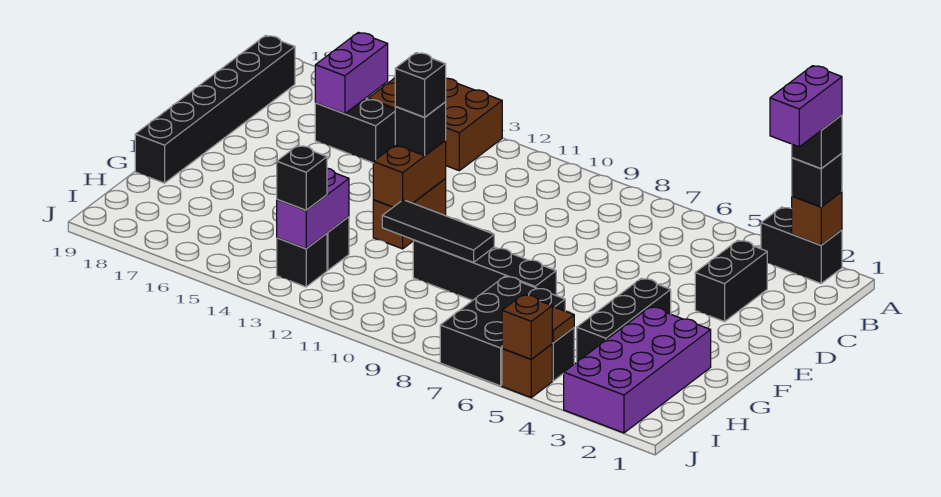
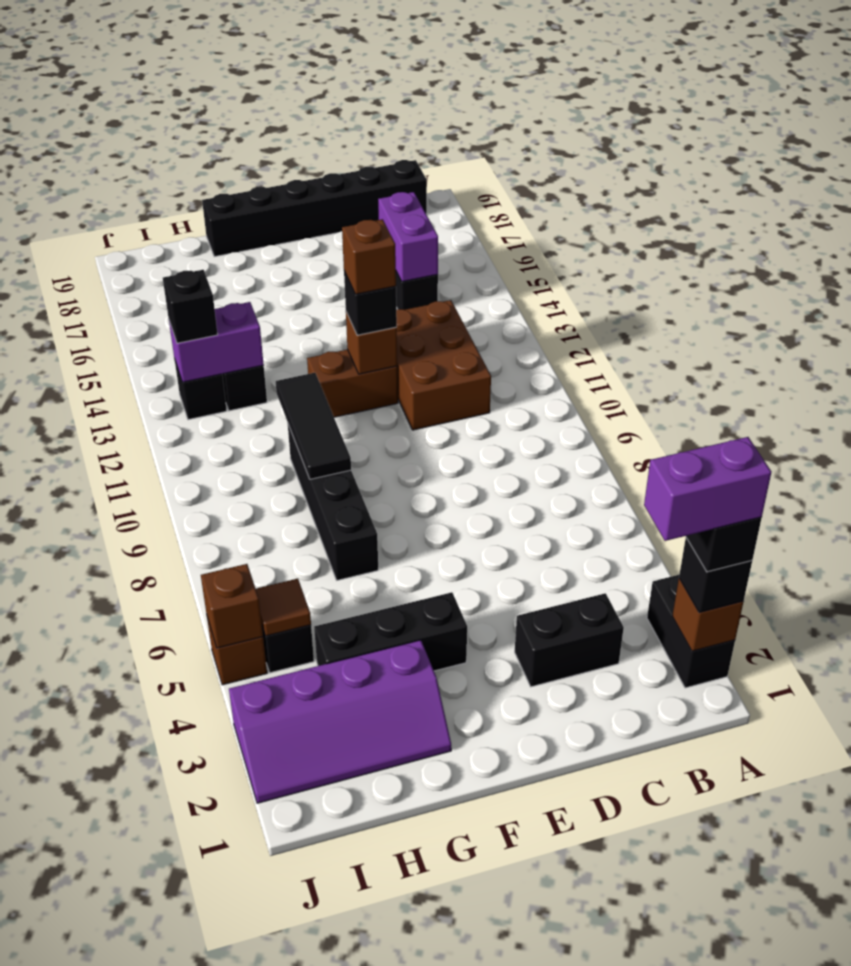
brown brick A13:B15 level 1 -> brown brick C11:D13 level 1
purple brick B16:C16 level 2 -> purple brick C15:C16 level 2
brown brick E12:F12 level 2 -> brown brick E12 level 2
black brick E12 level 4 -> brown brick E12 level 4
purple brick G2:J3 level 1 -> purple slope G2:J3 level 1 top 3
black brick H6:J7 level 1 -> none

